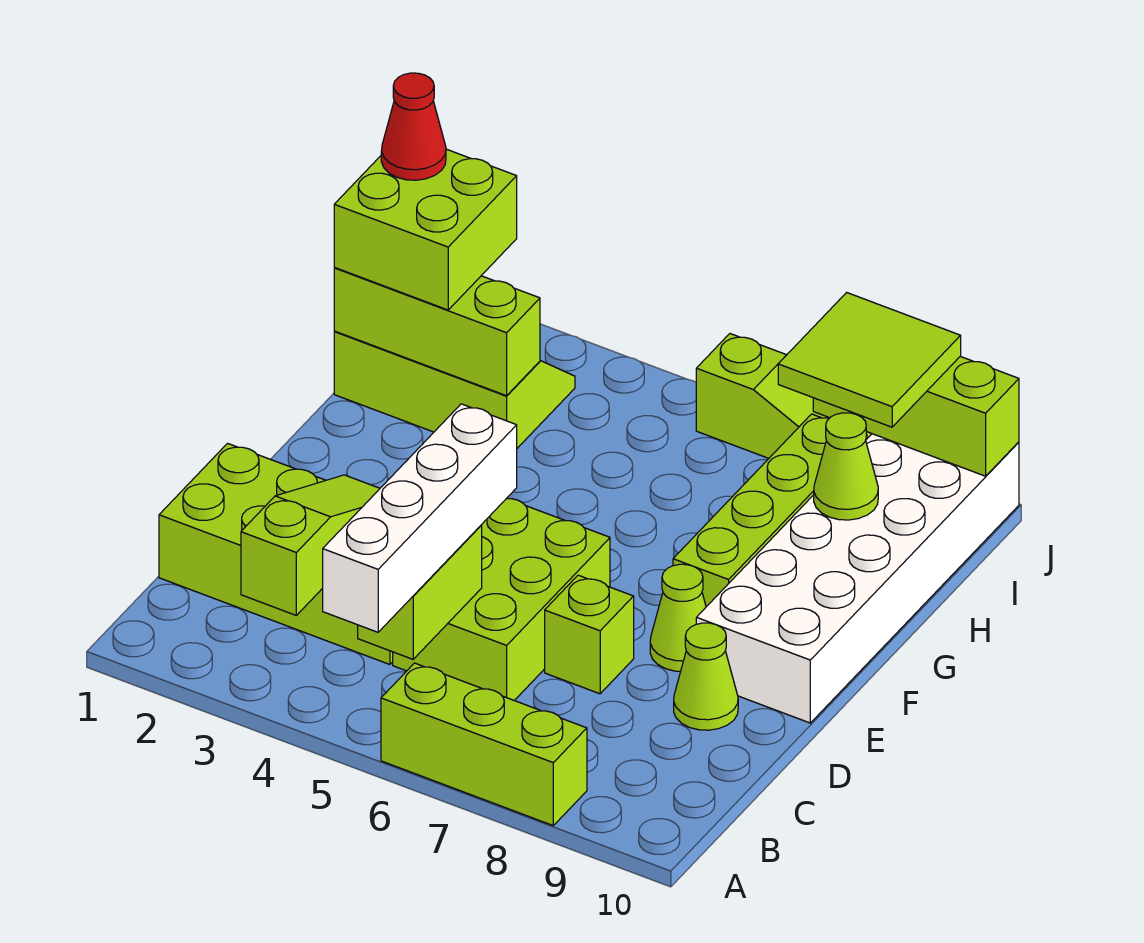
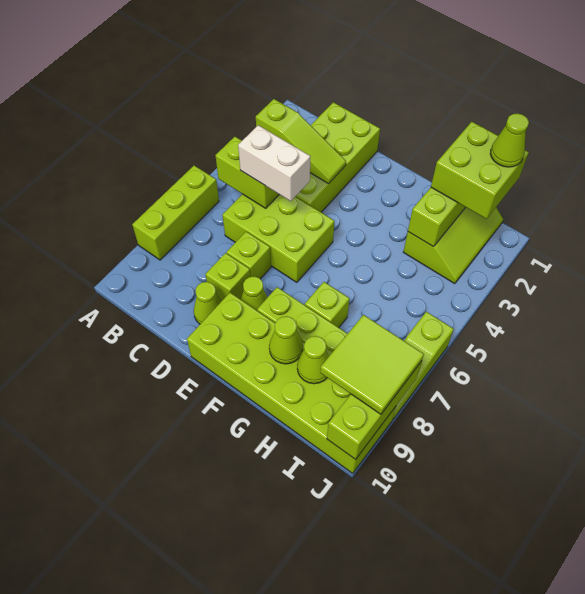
white brick A5:D5 level 3 -> white brick C5:D5 level 3
none -> lime brick D8 level 1
white brick E9:J10 level 1 -> lime brick E9:J10 level 1
none -> lime brick G7 level 1
none -> lime cone G9 level 2
red cone I1 level 4 -> lime cone I1 level 4

